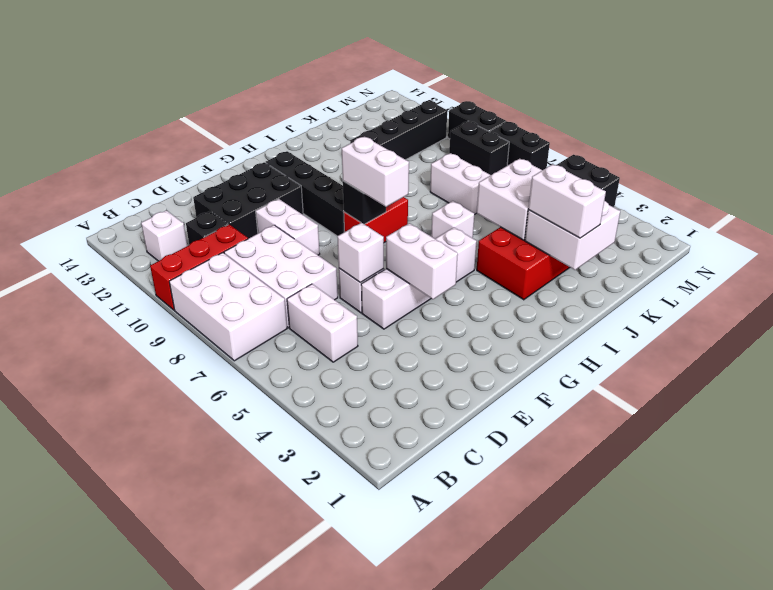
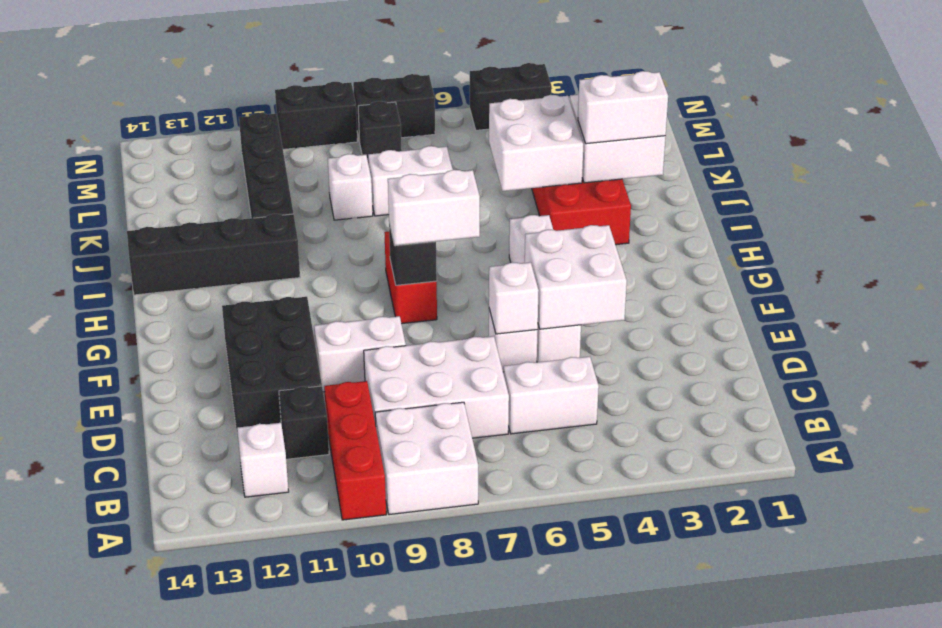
white brick A7:B9 level 1 -> white brick A8:B9 level 1
white brick F4:F5 level 2 -> white brick E4:F5 level 2
black brick G9:G12 level 1 -> black brick I11:I14 level 1
white brick I6 level 1 -> white brick K9 level 1
black brick M8:M9 level 1 -> black brick M8 level 1

